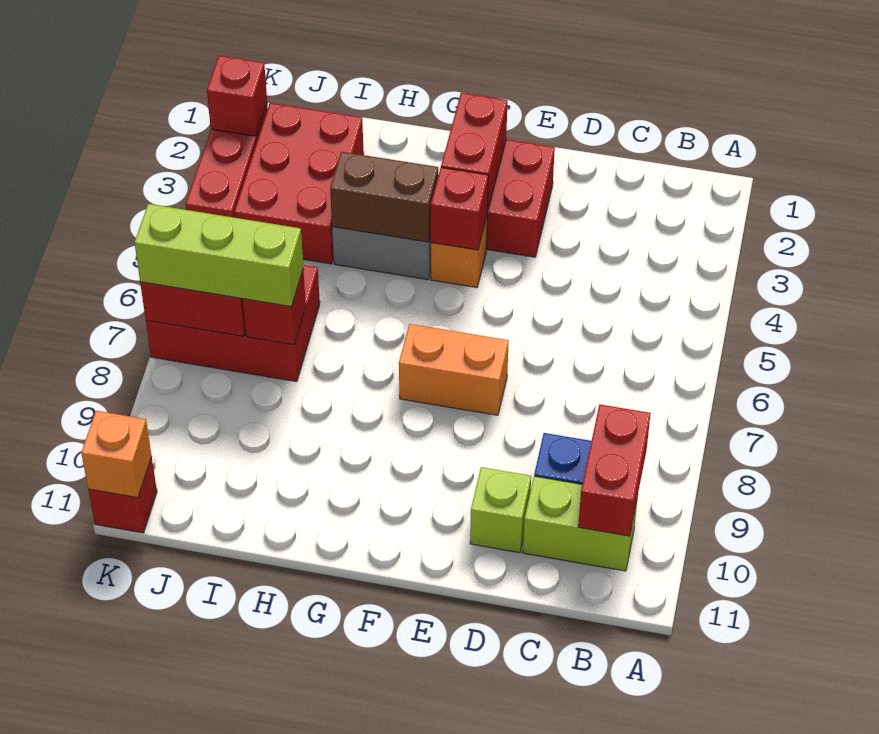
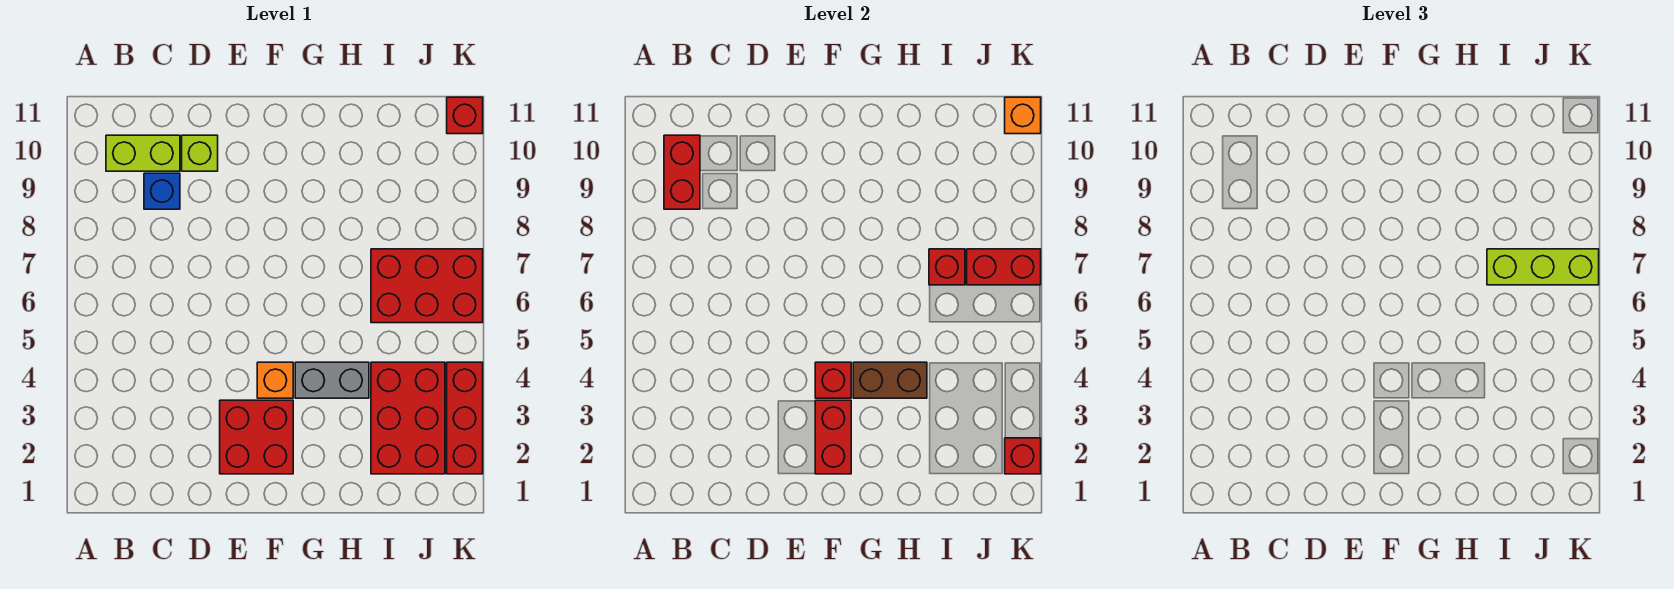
orange brick E7:F7 level 1 -> none

